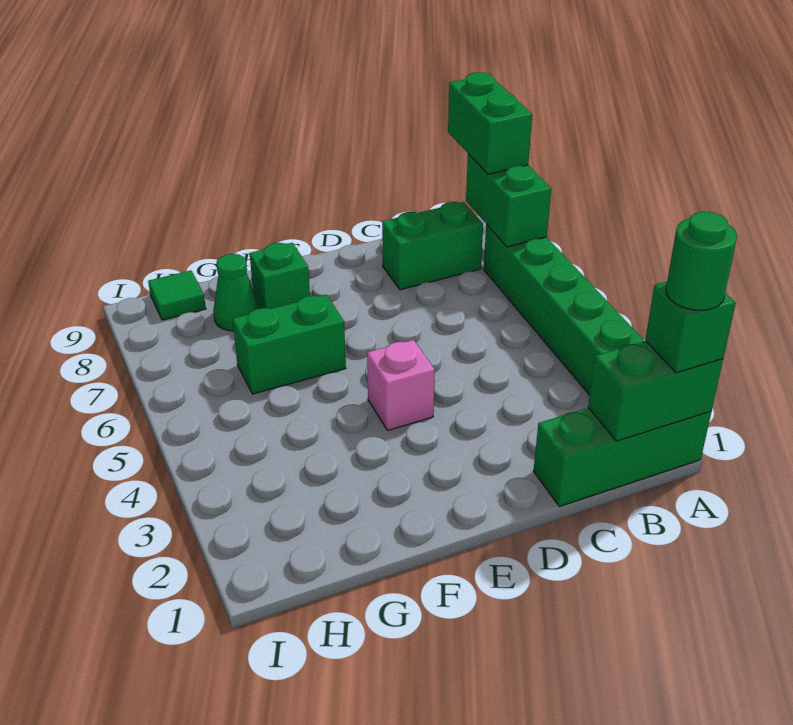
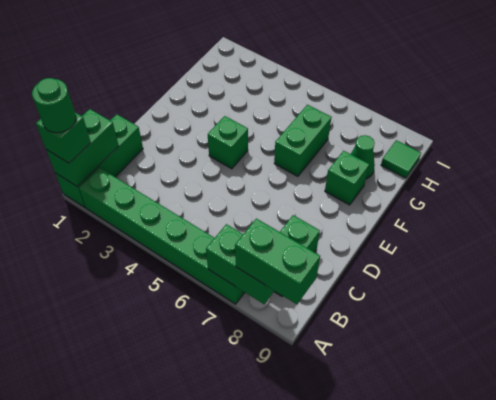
pink brick E4 level 1 -> green brick E4 level 1

